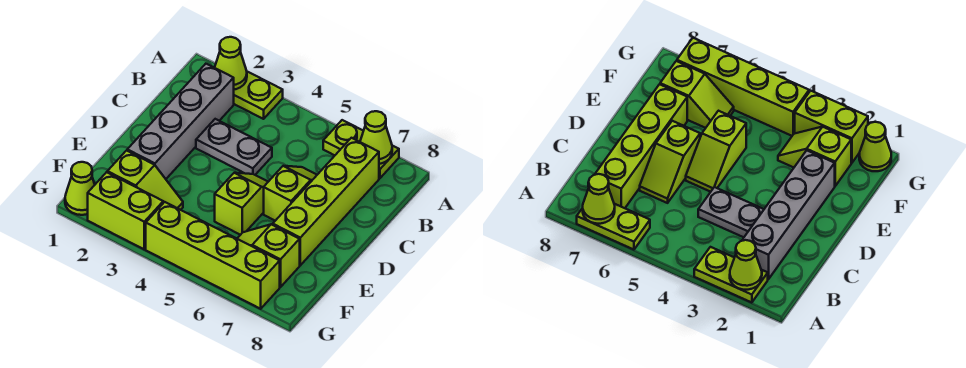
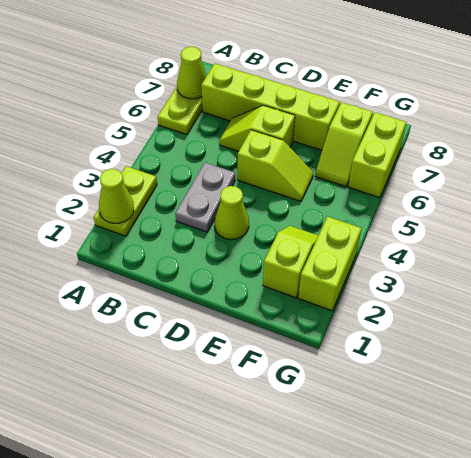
grey brick B2:E2 level 1 -> none
lime slope D5:E5 level 1 top E -> lime slope D5:E5 level 1 top D
lime cone G1 level 1 -> lime cone D3 level 1
lime brick G4:G7 level 1 -> lime brick G6:G7 level 1

